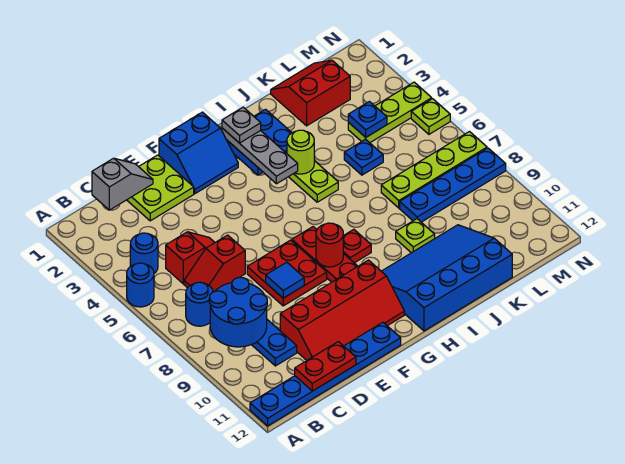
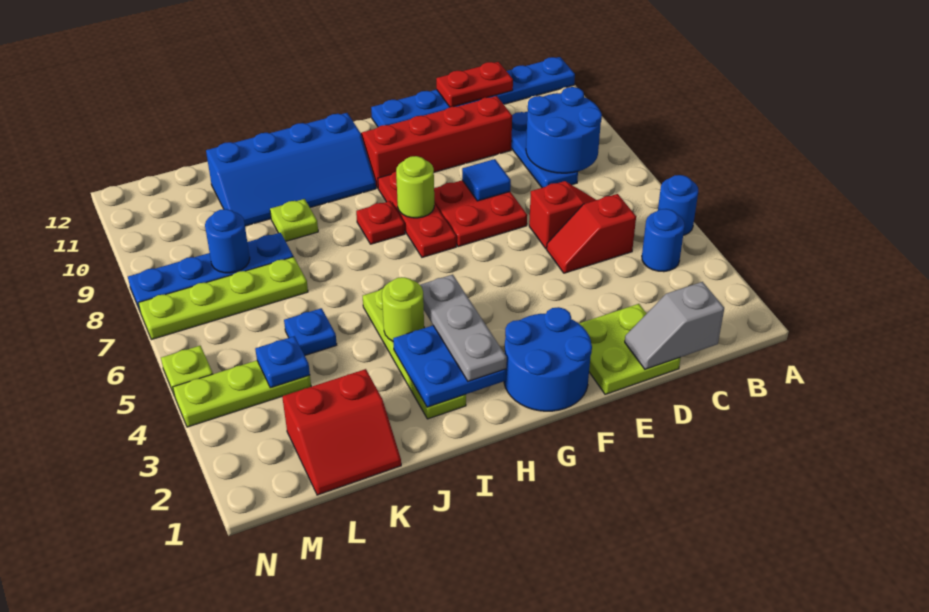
blue round brick B7 level 1 -> blue round brick L8 level 2
blue slope F1:G2 level 1 top 1 -> blue round brick F1:G2 level 1
red round brick G8 level 2 -> lime round brick G8 level 2
grey plate H2 level 4 -> none
blue slope H10:K12 level 1 top 12 -> blue slope H10:K11 level 1 top 11

